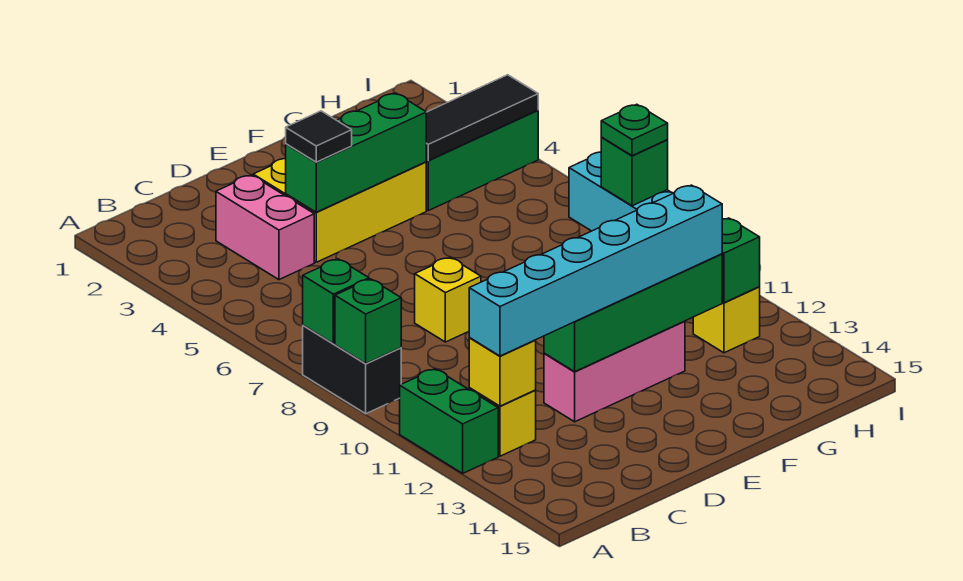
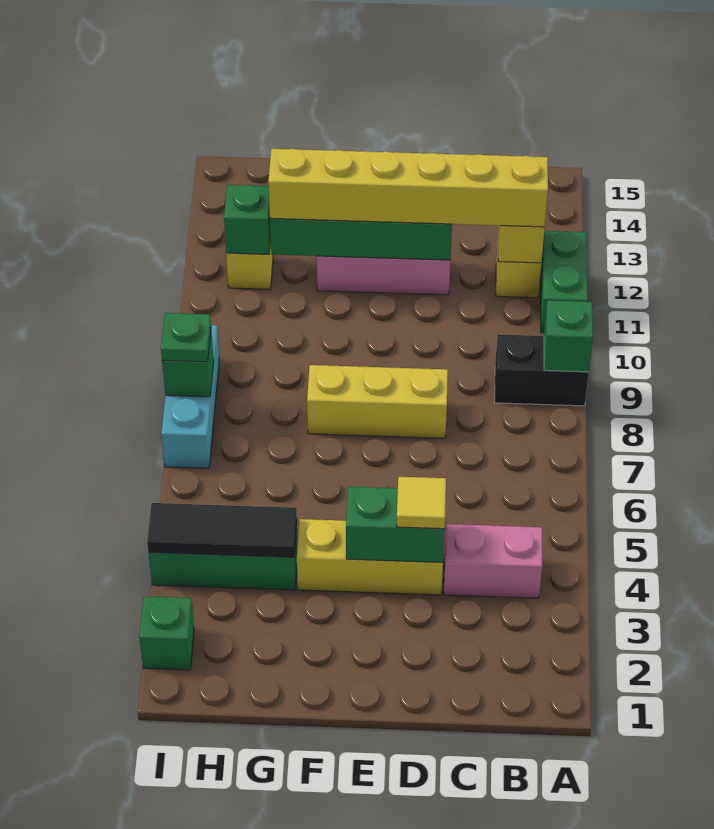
black brick A8:A9 level 1 -> black brick A9:B9 level 1
green brick A8 level 2 -> green brick I2 level 1
cyan brick B12:G12 level 3 -> yellow brick B12:G12 level 3
pink brick C3:C4 level 1 -> pink brick B4:C4 level 1
yellow brick D3:F4 level 1 -> yellow brick D4:F4 level 1
green brick D4:F4 level 2 -> green brick D4:E4 level 2
black tile D4 level 3 -> yellow tile D4 level 3
yellow brick D8 level 1 -> yellow brick D8:F8 level 1

